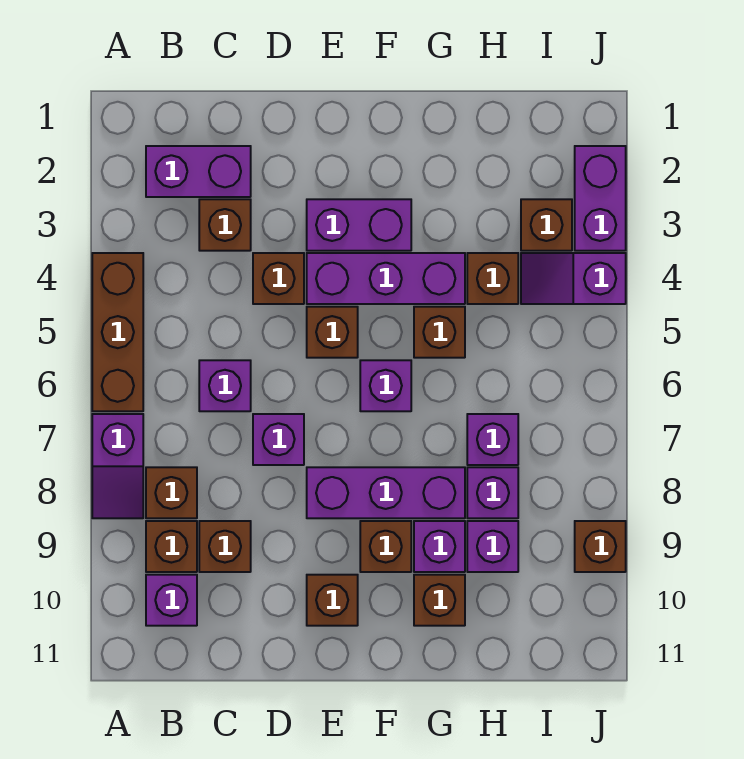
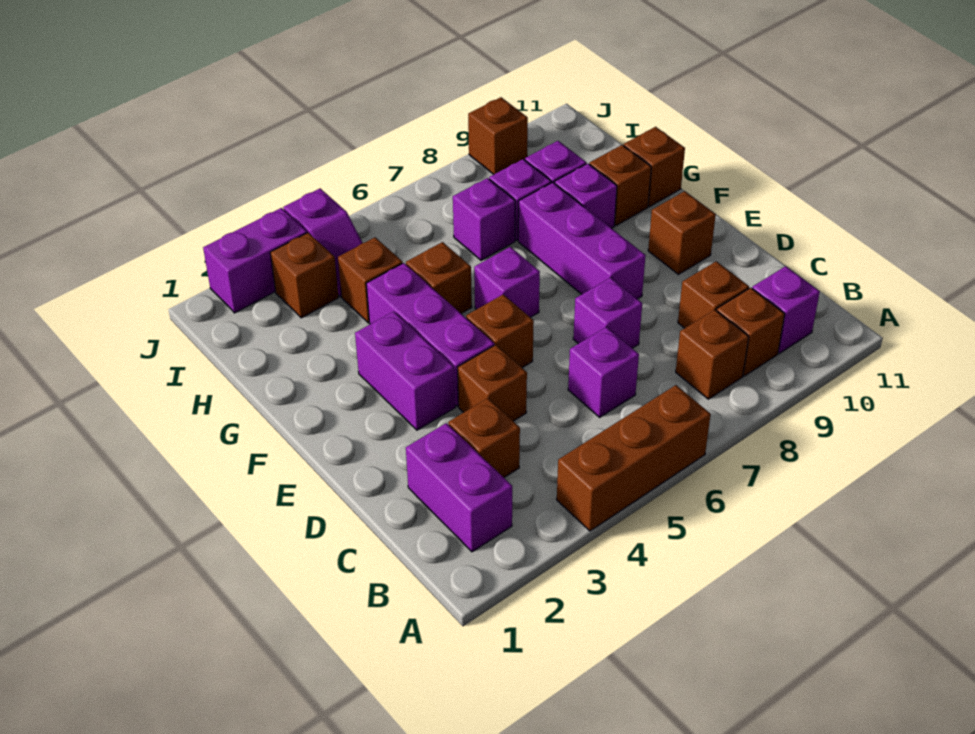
purple slope A7:A8 level 1 top 7 -> none
brown brick F9 level 1 -> brown brick G11 level 1

